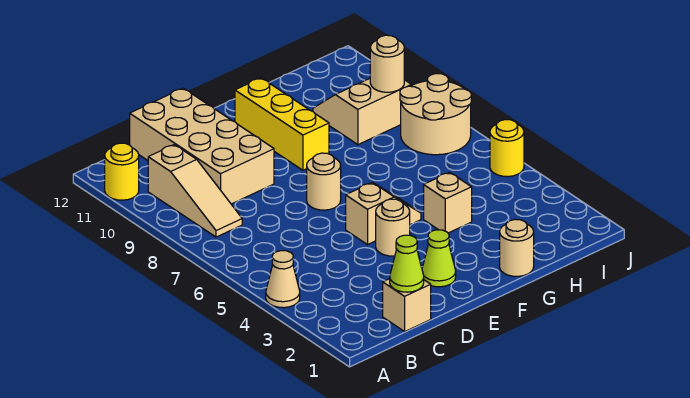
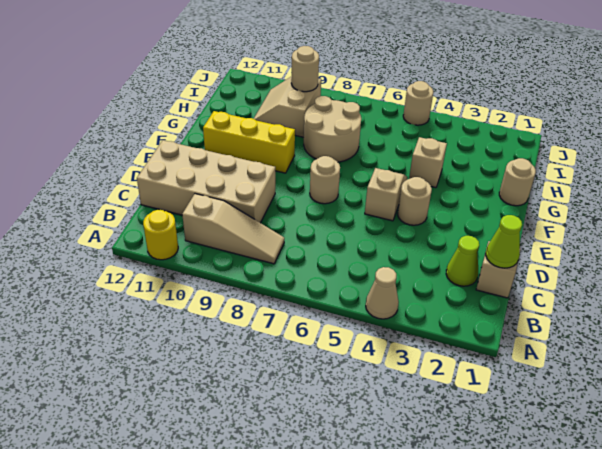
lime cone E2 level 1 -> lime cone C2 level 1
tan round brick I7:J8 level 1 -> tan round brick G7:H8 level 1
yellow round brick J5 level 1 -> tan round brick J5 level 1

